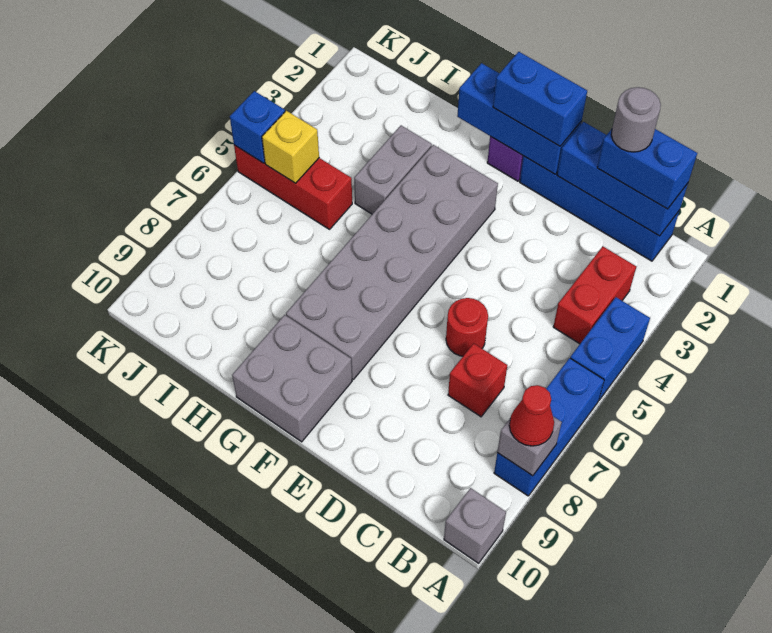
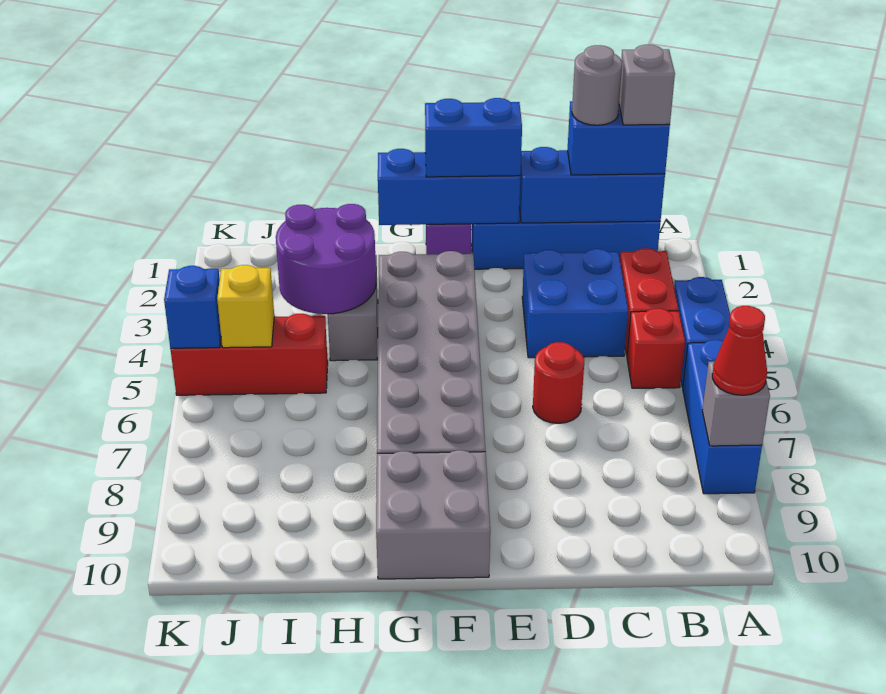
grey brick A10 level 1 -> grey brick B1 level 4
none -> blue brick C3:D4 level 1
red brick C7 level 1 -> red brick B5 level 1
none -> purple round brick H3:I4 level 2

